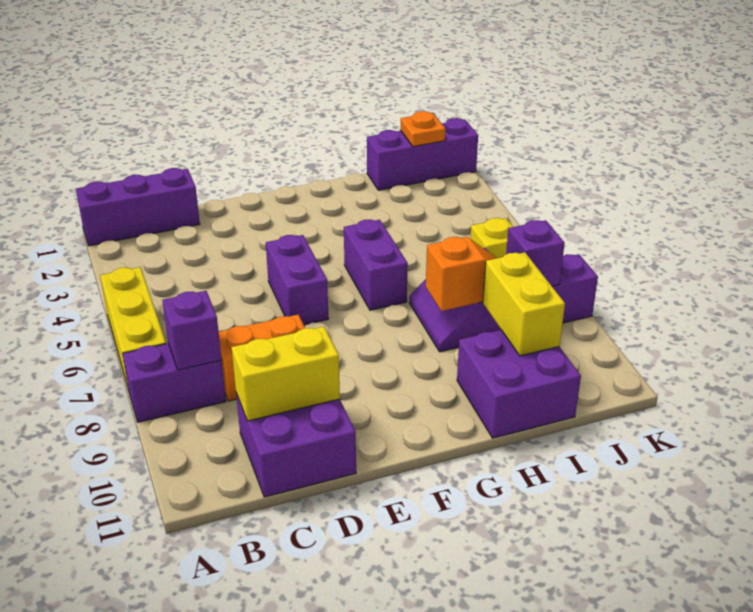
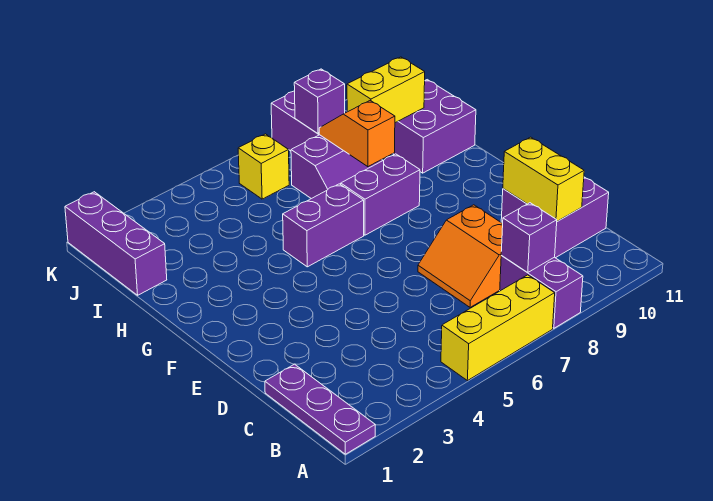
purple brick A1:C1 level 1 -> purple plate A1:C1 level 1
purple brick E5:E6 level 1 -> purple brick G7:G8 level 1
orange plate J1 level 2 -> none

